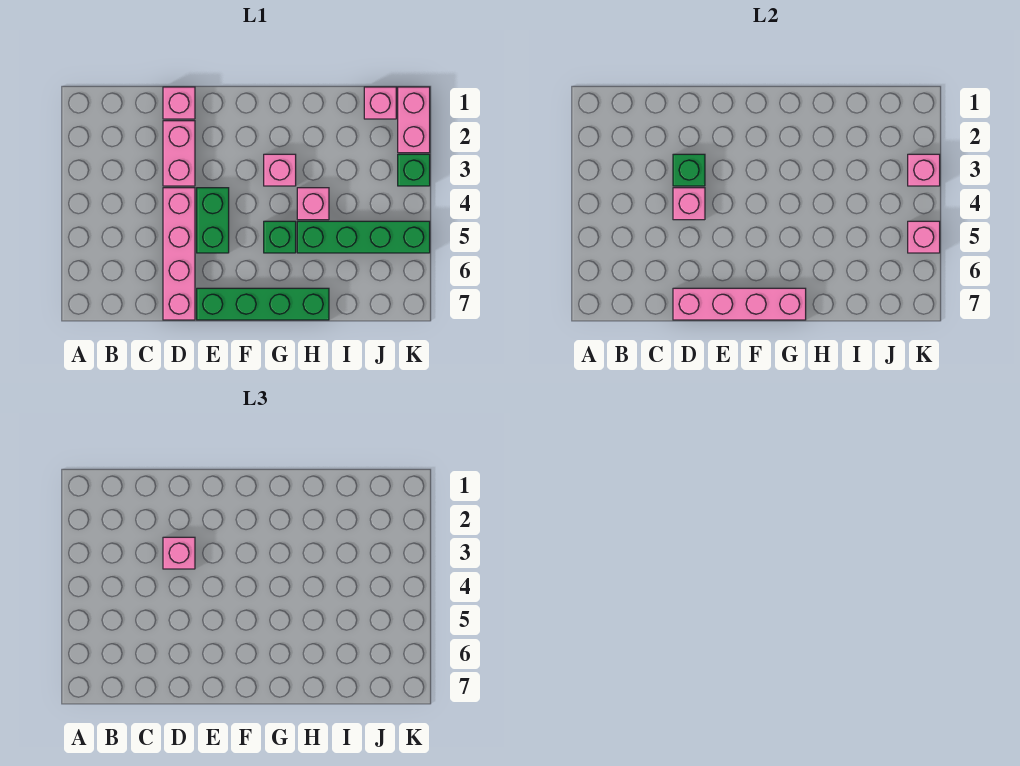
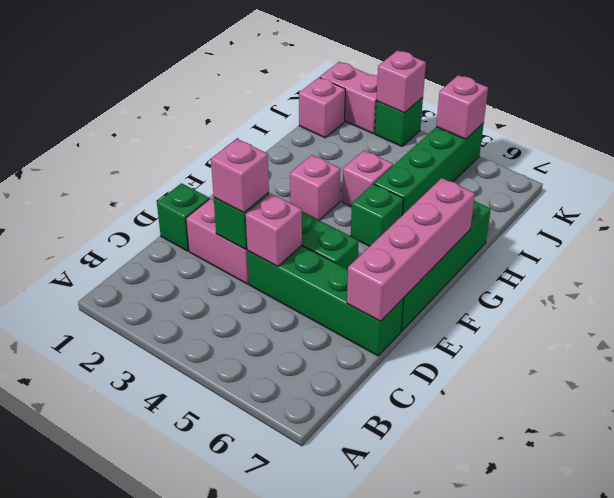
pink brick D1 level 1 -> green brick D1 level 1
pink brick D4:D7 level 1 -> green brick D4:D7 level 1

